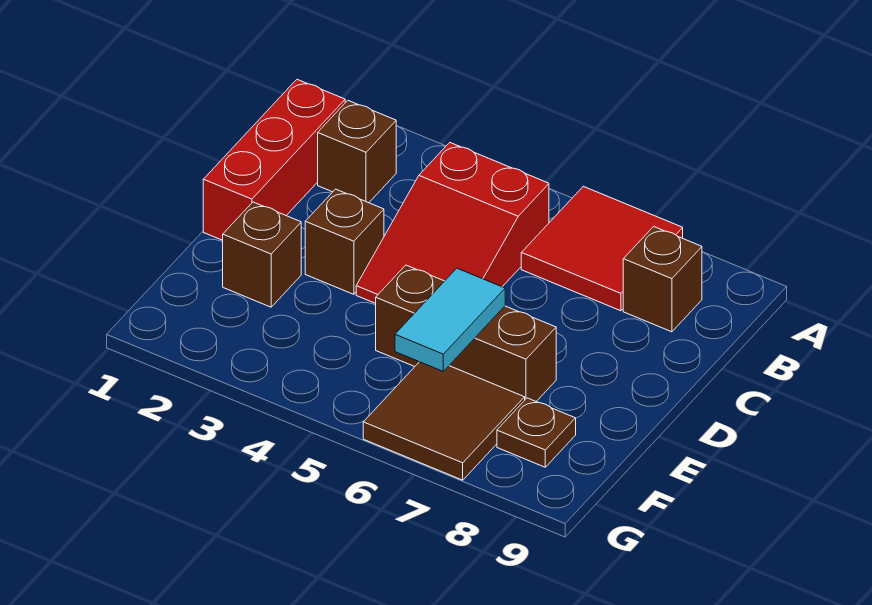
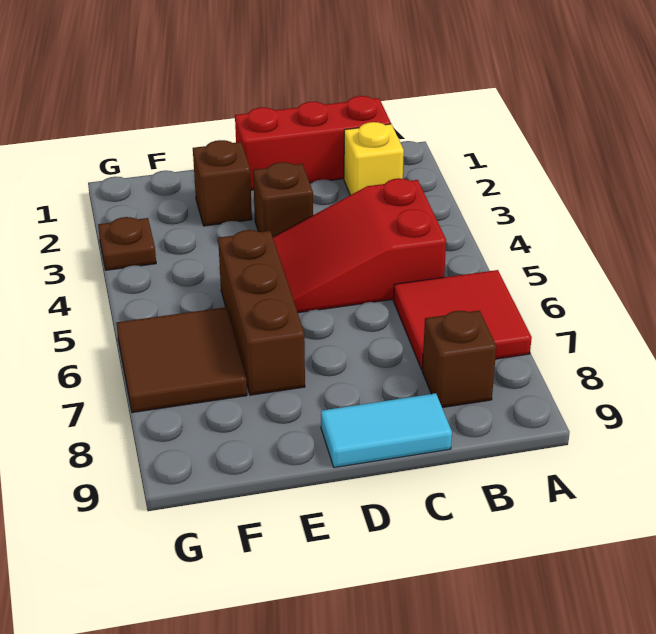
brown brick B2 level 1 -> yellow brick B2 level 1
cyan tile E6:F6 level 2 -> cyan tile C9:D9 level 1
brown plate F8 level 1 -> brown plate G3 level 1

